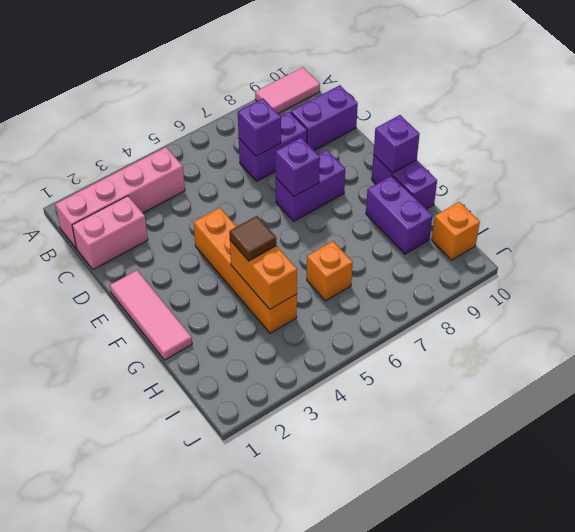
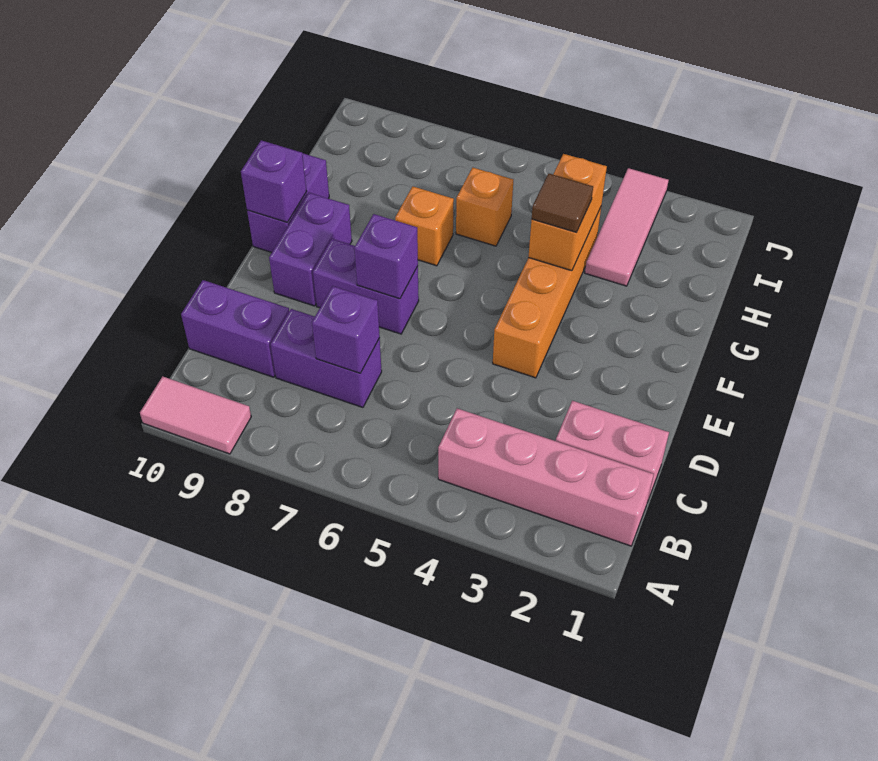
pink tile E1:G1 level 1 -> pink tile H3:J3 level 1
purple brick G9:H9 level 1 -> purple brick E9:F9 level 1
orange brick I10 level 1 -> orange brick G7 level 1

